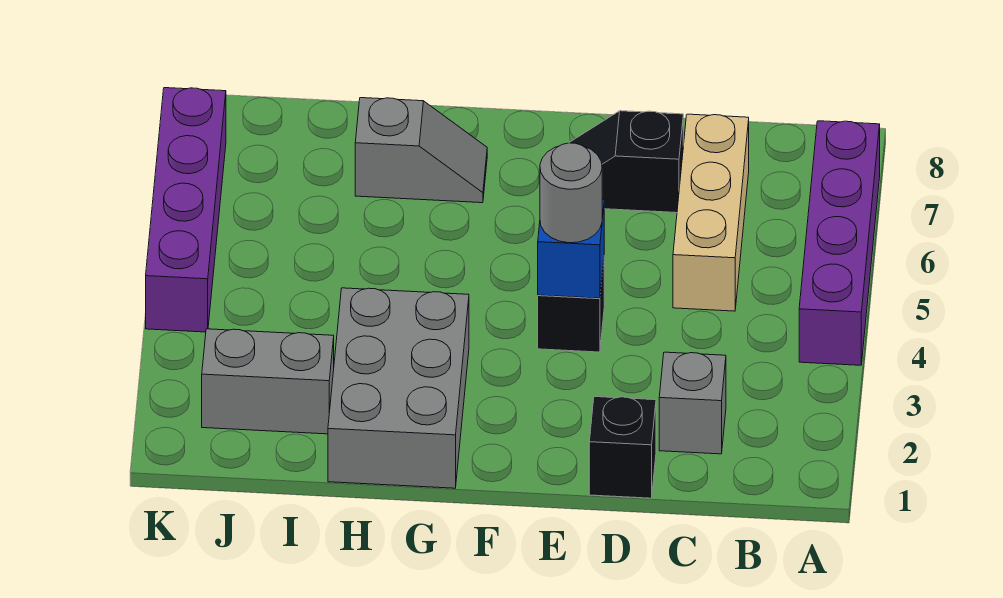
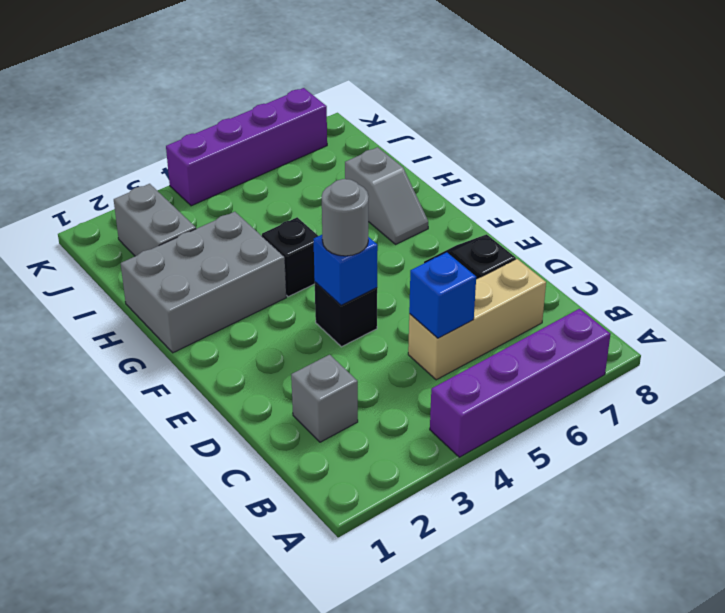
none -> blue brick C5 level 2
black brick D1 level 1 -> black brick G4 level 1

